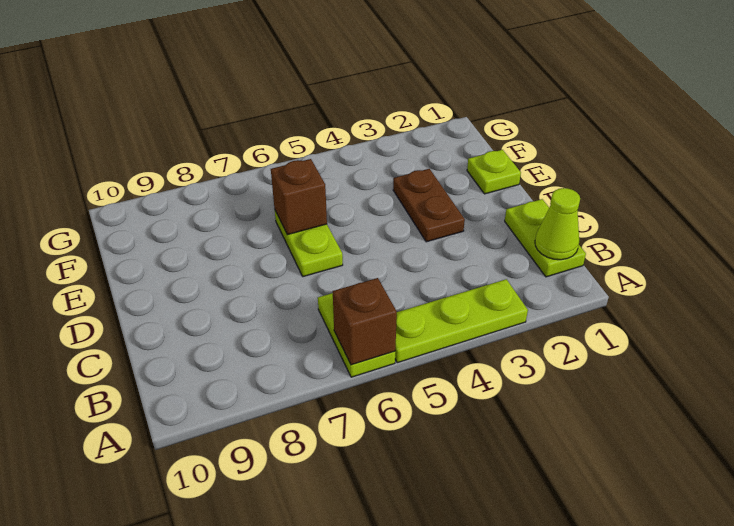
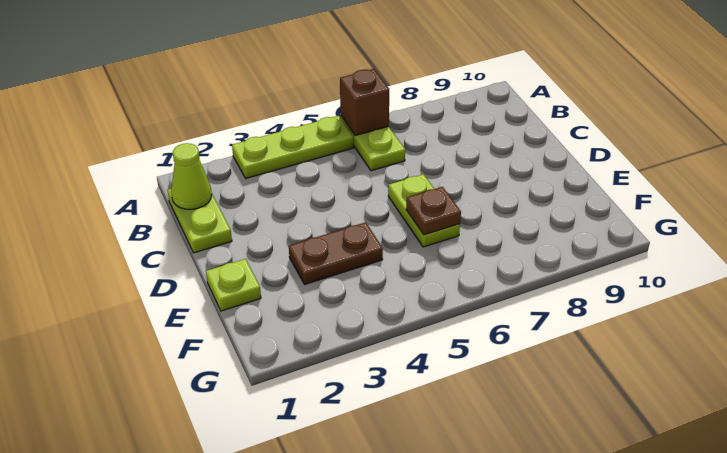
brown plate D3:E3 level 1 -> brown plate E3:E4 level 1
brown brick E6 level 2 -> brown plate E6 level 2

